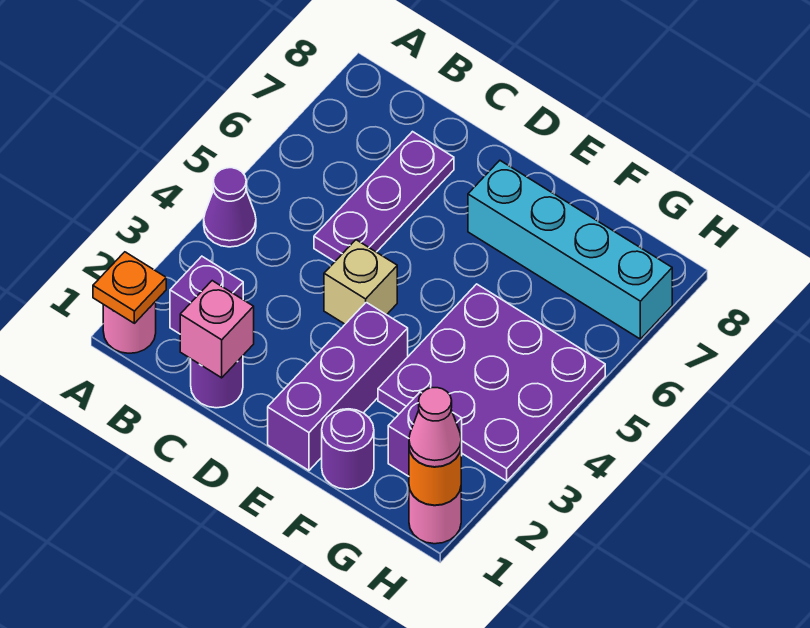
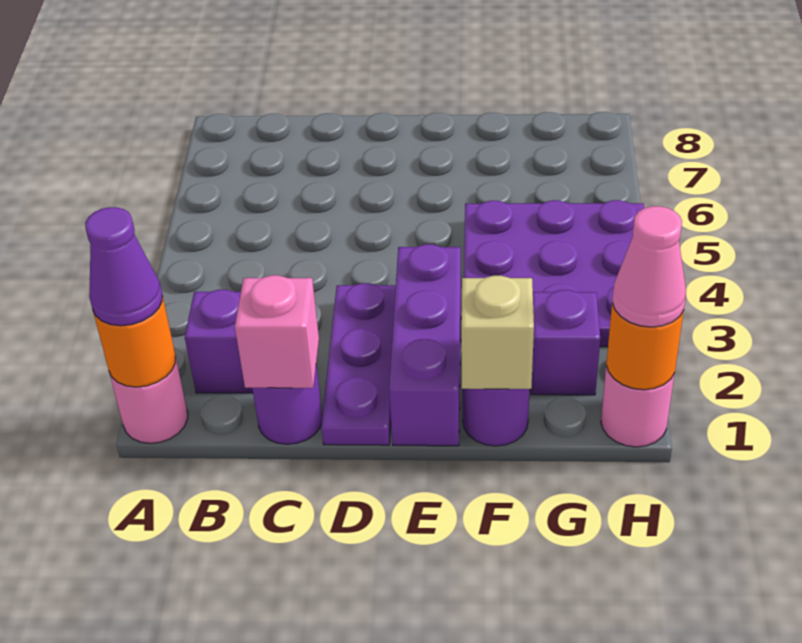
orange plate A1 level 2 -> orange round brick A1 level 2
purple cone A4 level 1 -> purple cone A1 level 3
purple plate C5:C7 level 1 -> purple plate D1:D3 level 1
tan brick D4 level 1 -> tan brick F1 level 2
cyan brick E7:H7 level 1 -> none

